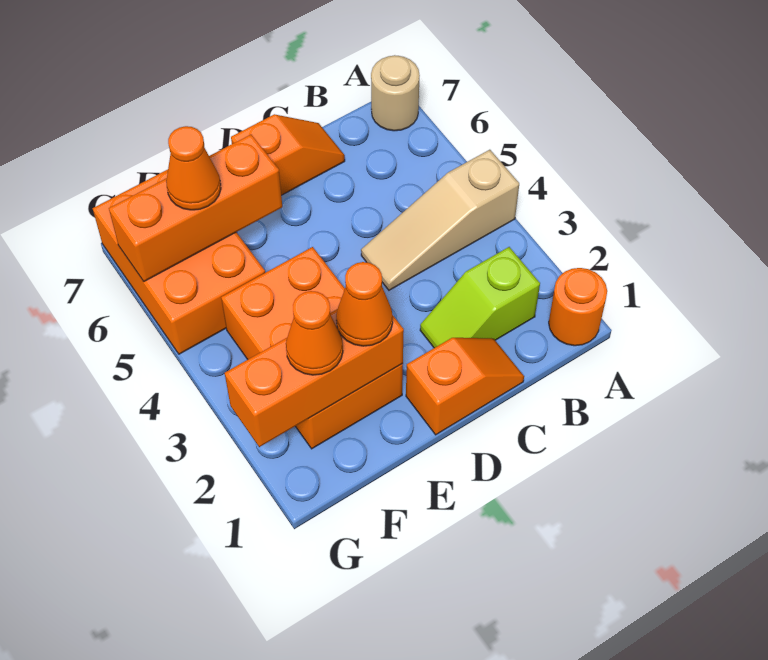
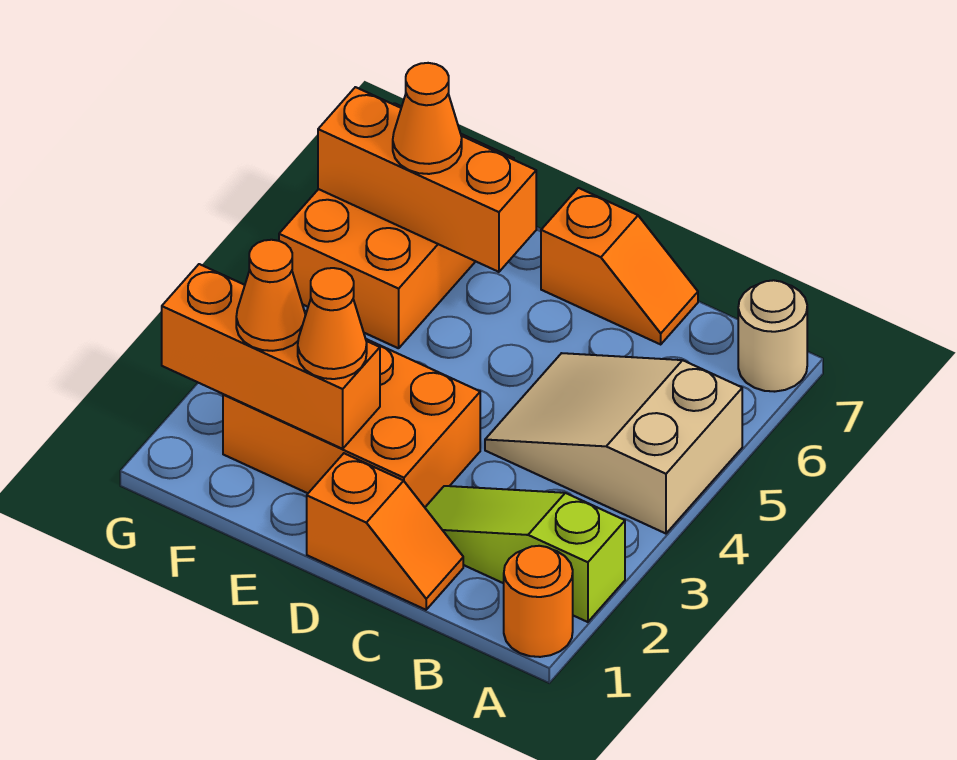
tan slope A4:C4 level 1 top A -> tan slope A4:C5 level 1 top A
lime slope B2:C2 level 1 top B -> lime slope A2:C2 level 1 top A
orange brick E2:F4 level 1 -> orange brick D2:F3 level 1

